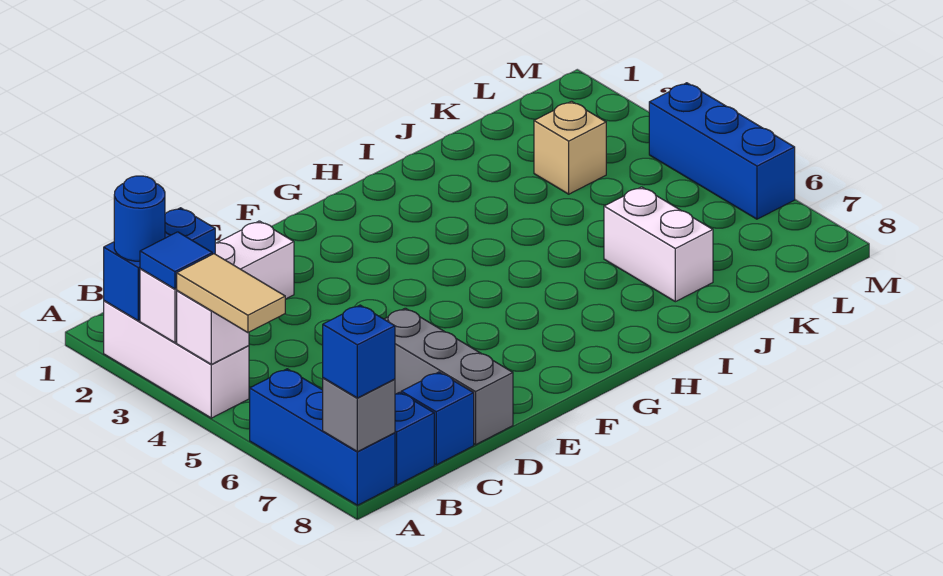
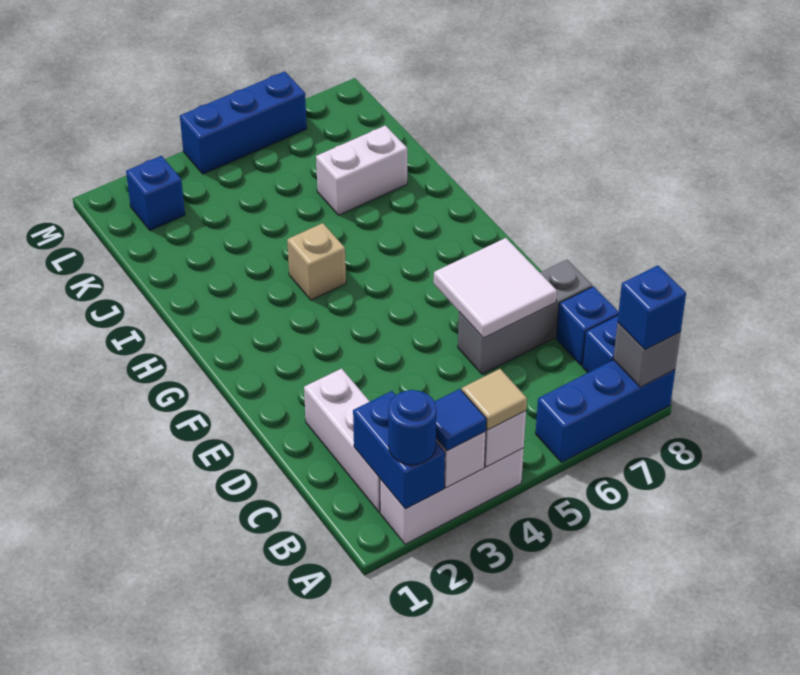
tan tile A4:A5 level 3 -> tan tile A4 level 3
none -> white tile D6:E7 level 2
tan brick K3 level 1 -> tan brick H4 level 1
none -> blue brick L2 level 1

